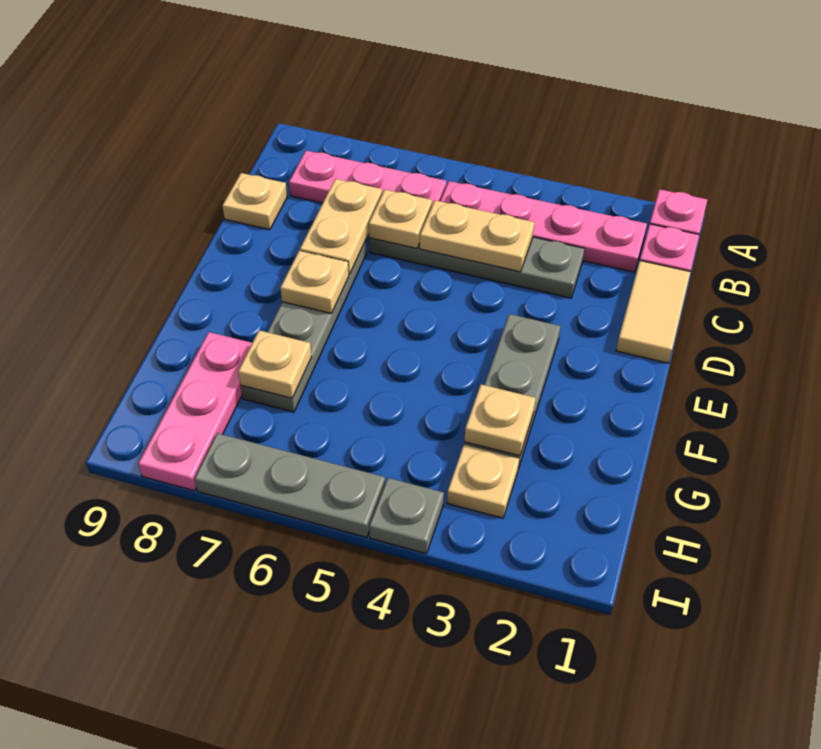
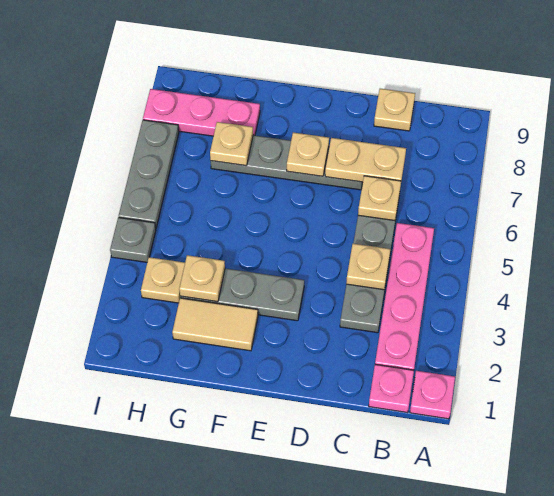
pink plate B6:B8 level 1 -> none
tan tile C1:D1 level 1 -> tan tile F2:G2 level 1
tan plate C4:C5 level 2 -> tan plate C4 level 2

